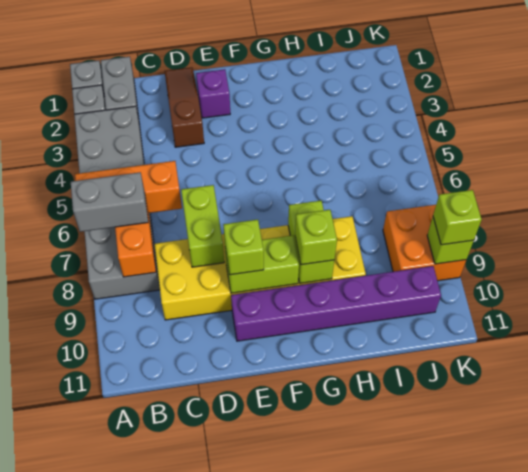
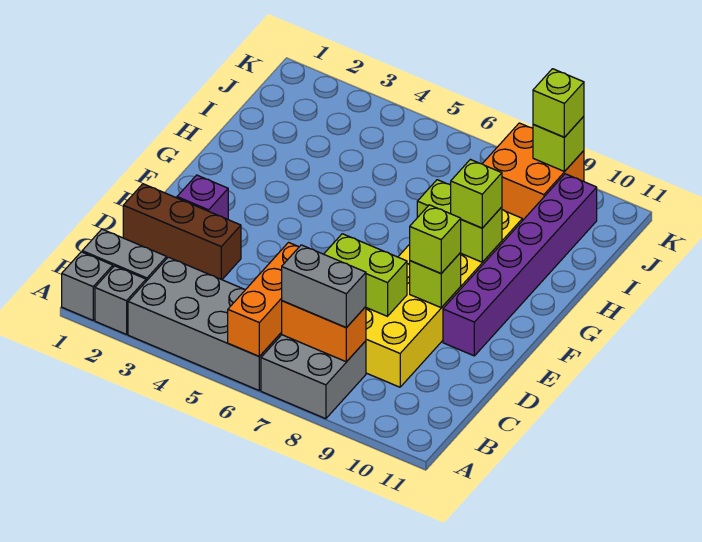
grey brick A7:B7 level 3 -> grey brick B7:B8 level 3
brown slope D1:D3 level 1 top 3 -> brown brick D1:D3 level 1
lime brick E9:F9 level 2 -> lime brick E9 level 2

